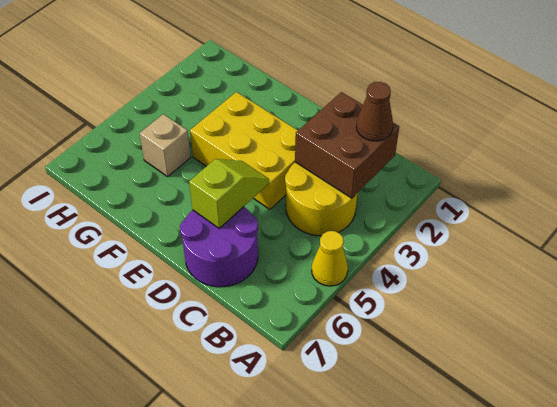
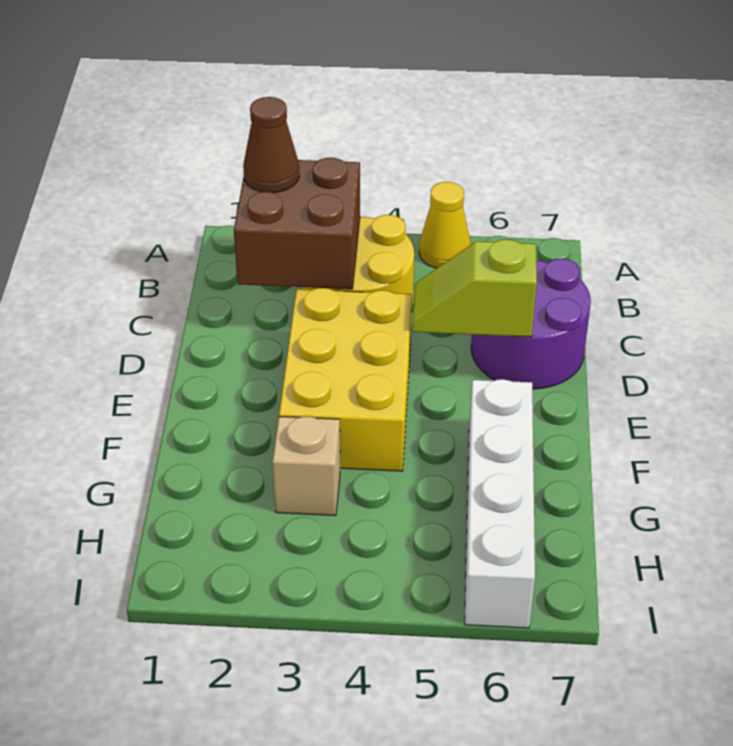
none -> white brick F6:I6 level 1
tan brick G5 level 1 -> tan brick G3 level 1

